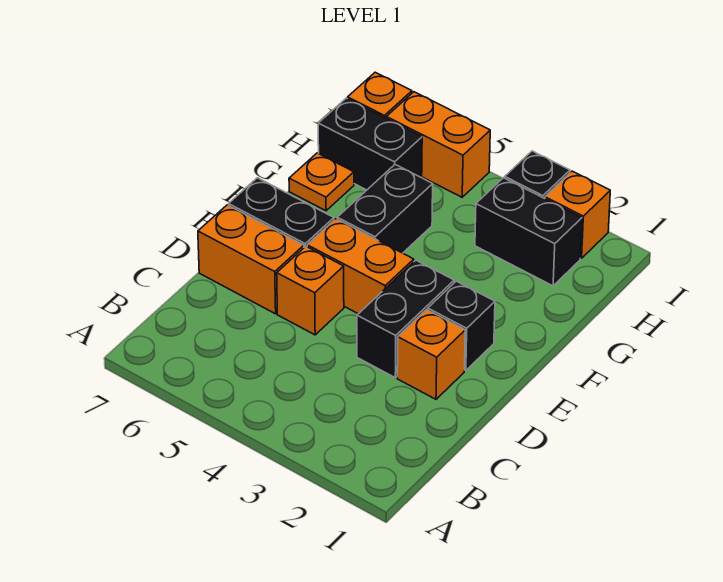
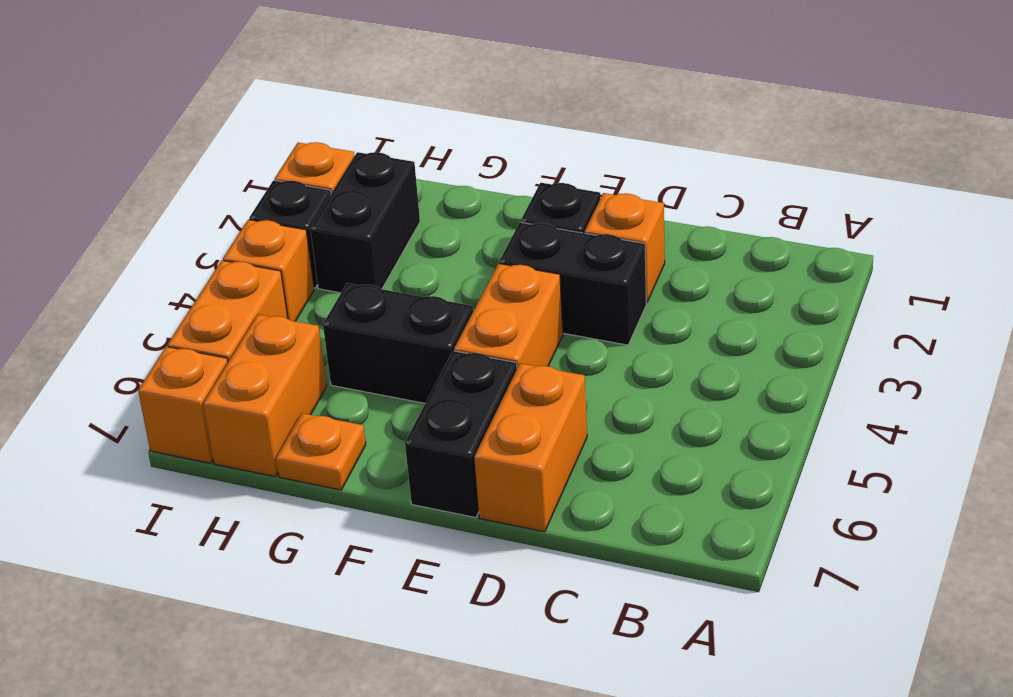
orange brick D5 level 1 -> orange brick I4 level 1
black brick H6:H7 level 1 -> orange brick H6:H7 level 1

